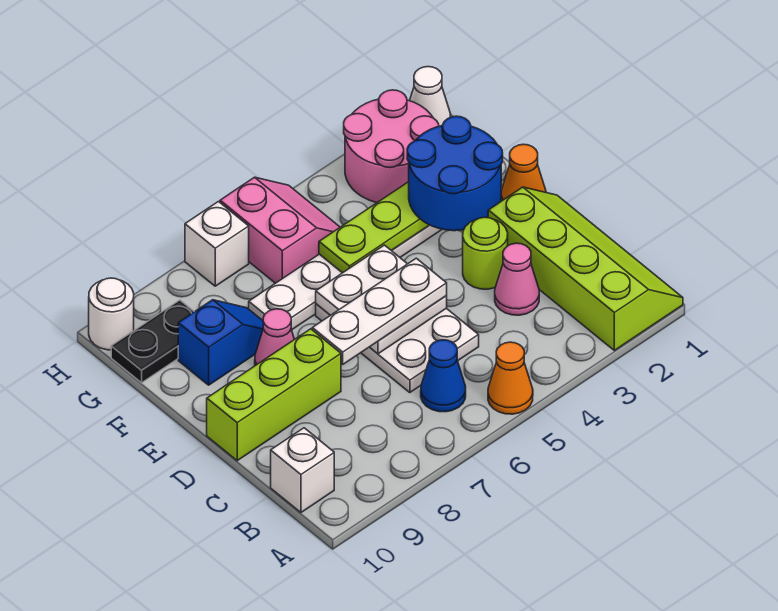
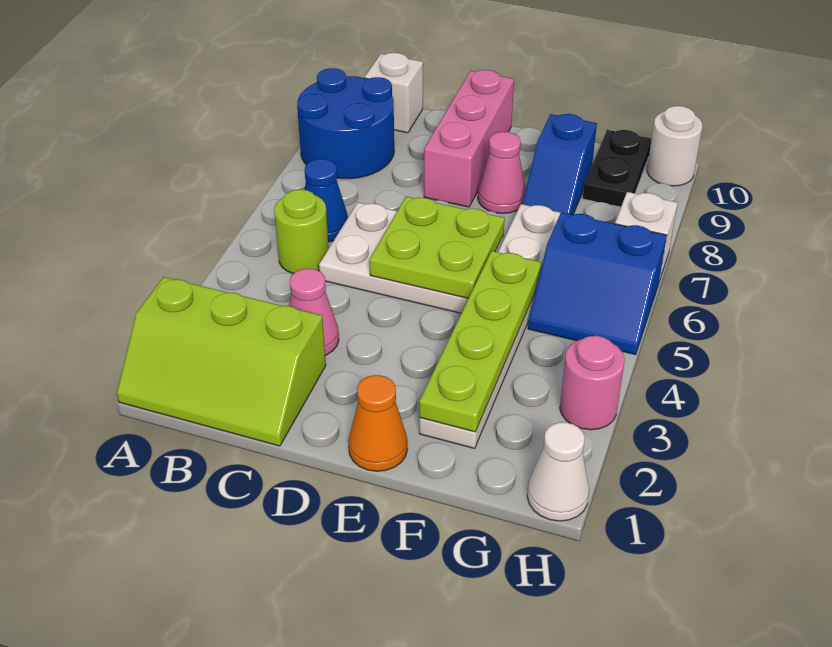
lime slope A1:D2 level 1 top 2 -> lime slope A1:C2 level 1 top 2
orange cone A5 level 1 -> none
lime round brick D3 level 1 -> lime round brick B5 level 1
white plate D5:E6 level 2 -> lime plate D5:E6 level 2
white plate D5:D7 level 3 -> none
lime brick D8:D10 level 1 -> pink brick D8:D10 level 1
blue round brick E2:F3 level 3 -> blue round brick A8:B9 level 1
pink round brick G2:H3 level 1 -> pink round brick H3 level 1
pink slope G5:H6 level 1 top 6 -> blue slope G5:H6 level 1 top 6

